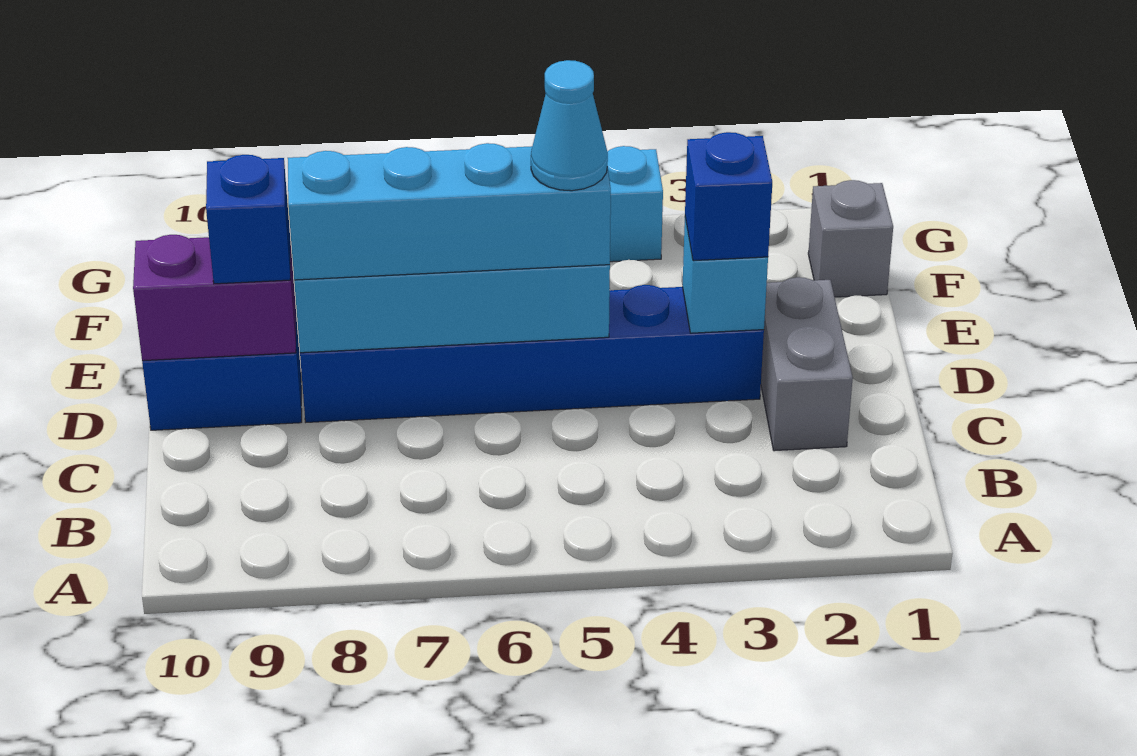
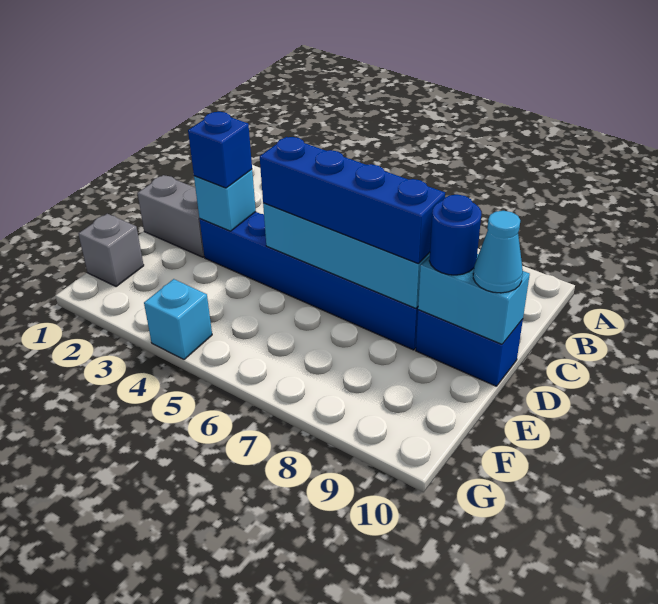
grey brick C2:D2 level 1 -> grey brick D1:D2 level 1
cyan brick D5:D8 level 3 -> blue brick D5:D8 level 3
cyan cone D5 level 4 -> cyan cone D10 level 3
purple brick D9:D10 level 2 -> cyan brick D9:D10 level 2
blue brick D9 level 3 -> blue round brick D9 level 3

